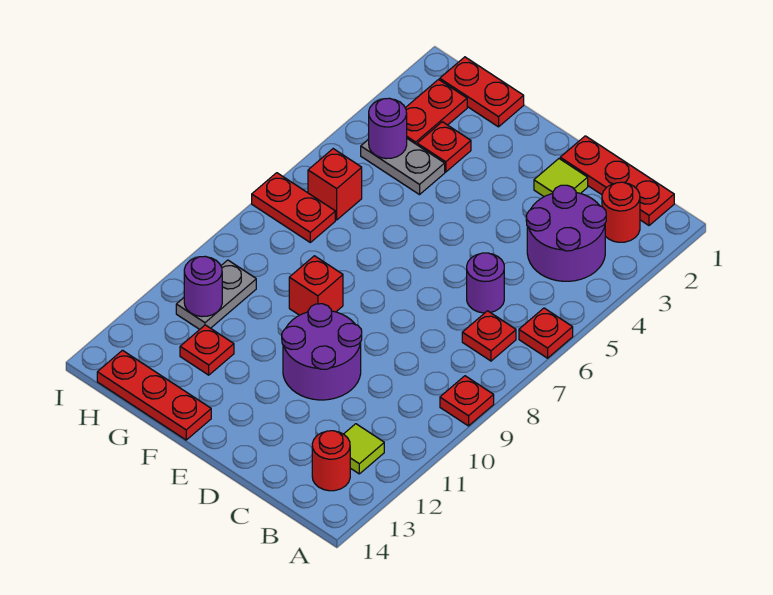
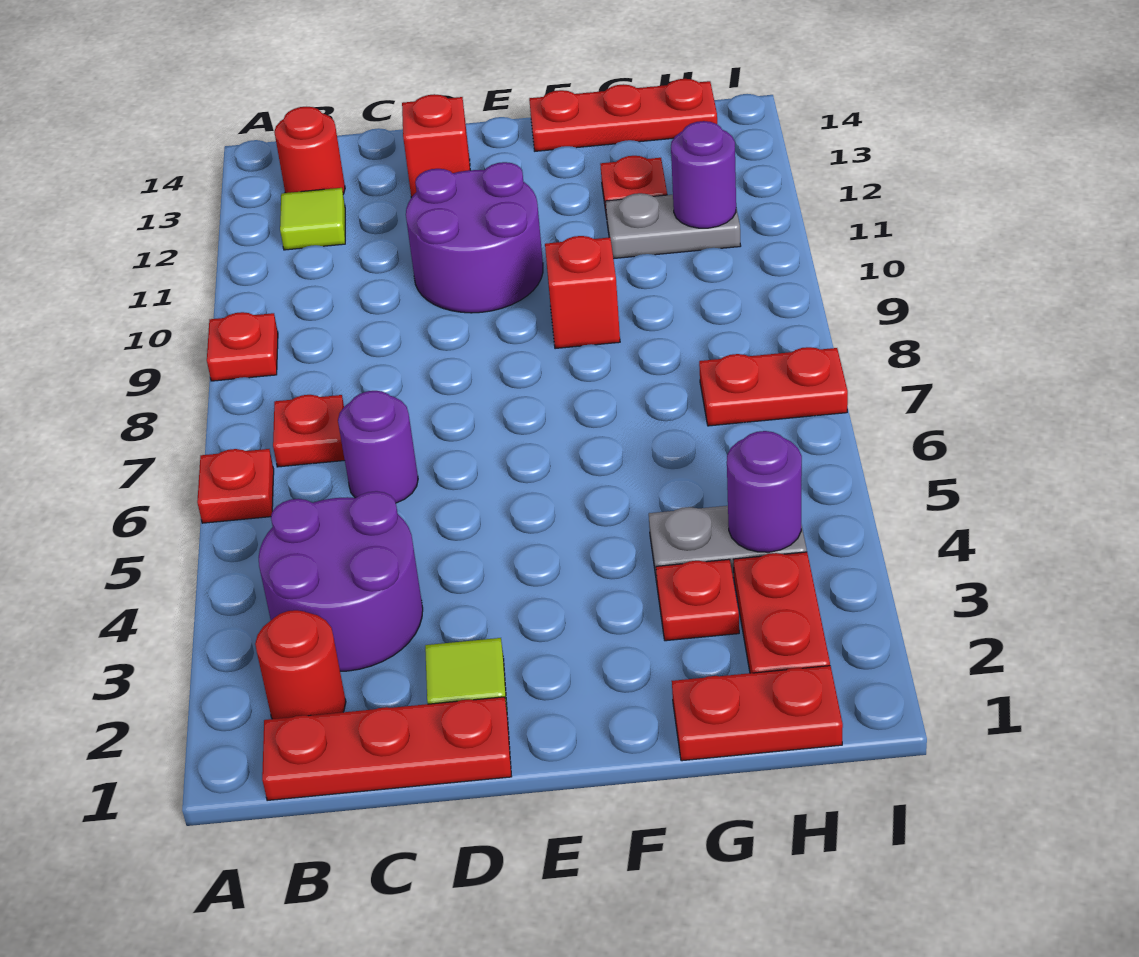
red brick H6 level 1 -> red brick D13 level 1
grey plate H10:H11 level 1 -> grey plate G11:H11 level 1

